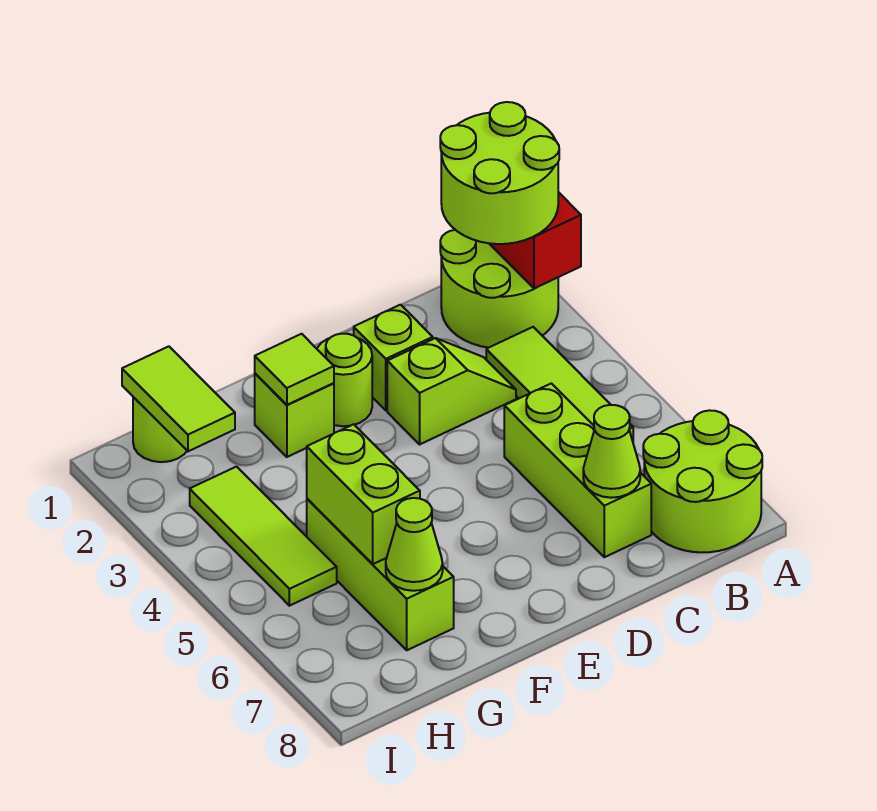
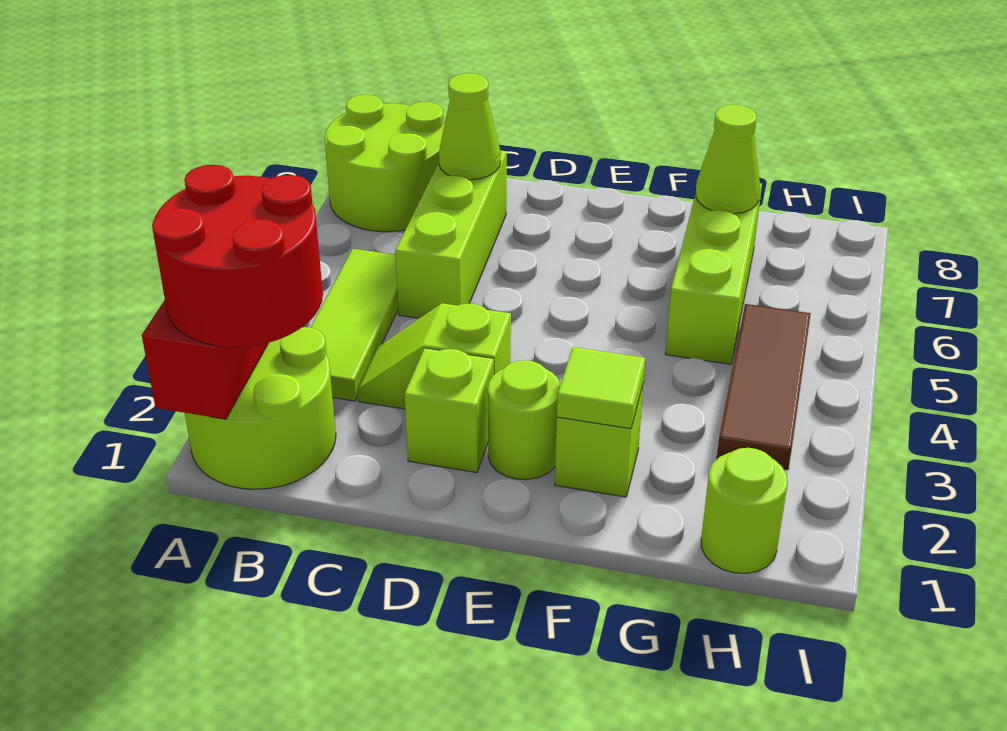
lime round brick A1:B2 level 3 -> red round brick A1:B2 level 3
lime brick G5:G6 level 2 -> none
lime tile H1:H2 level 2 -> none
lime tile H3:H5 level 1 -> brown tile H3:H5 level 1

